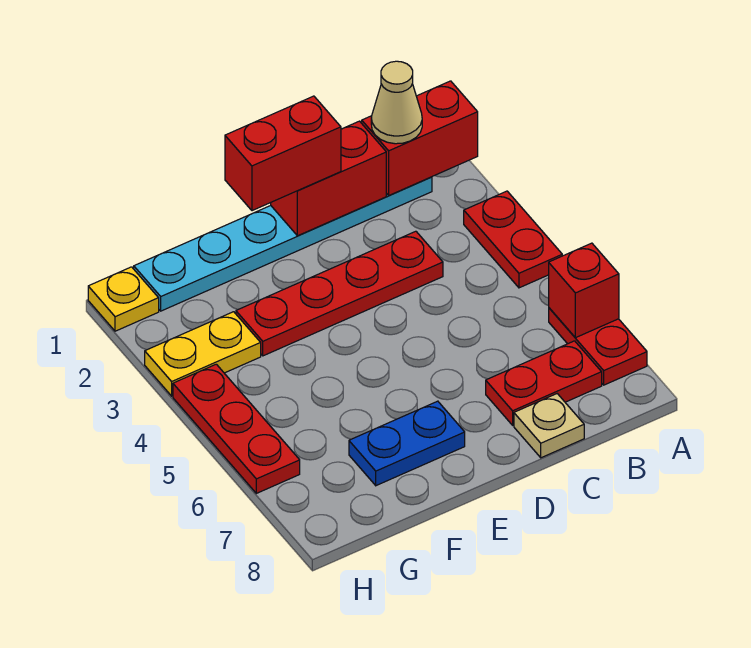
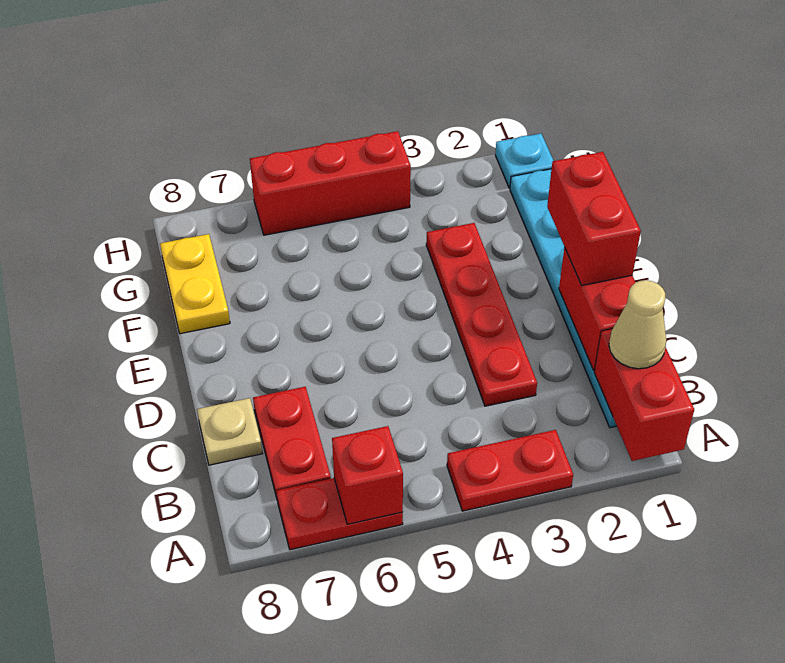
blue plate E7:F7 level 1 -> none
yellow plate G3:H3 level 1 -> yellow plate F8:G8 level 1
yellow plate H1 level 1 -> cyan plate H1 level 1
red plate H4:H6 level 1 -> red brick H4:H6 level 1

